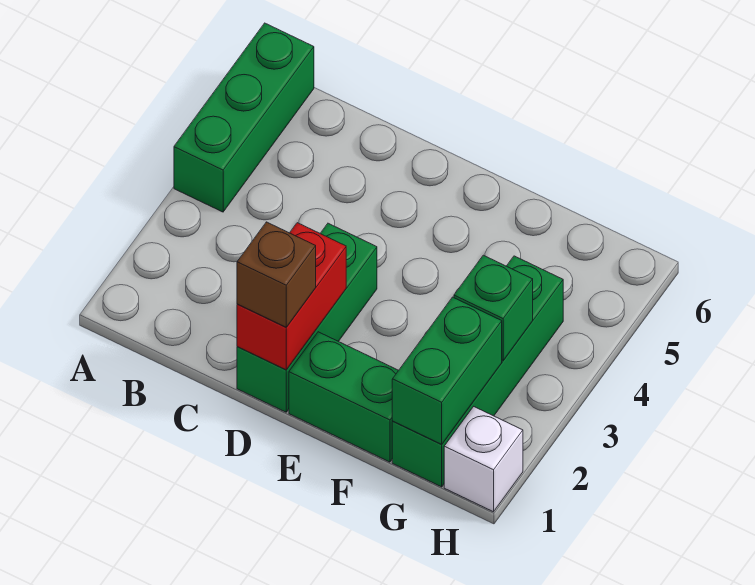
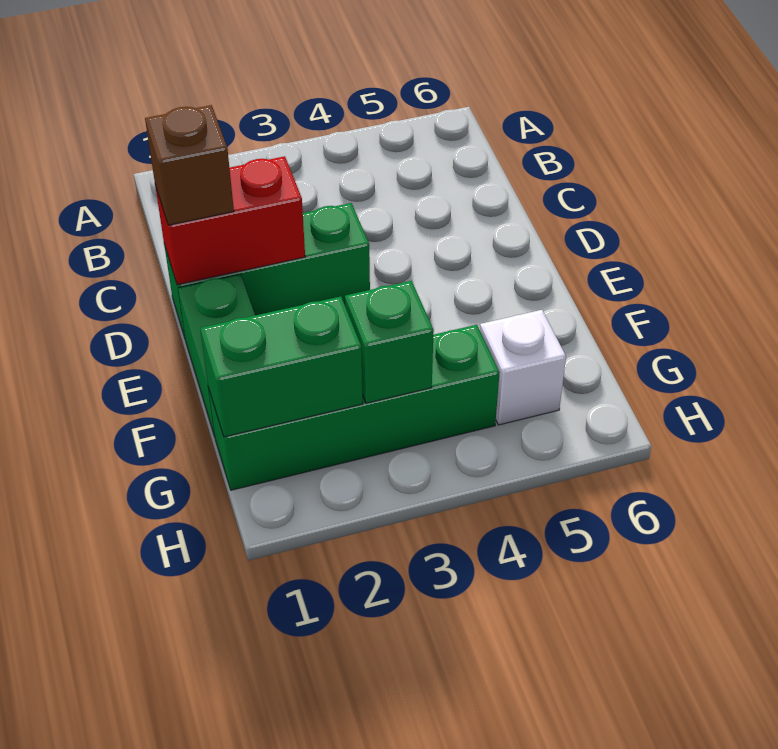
green brick A4:A6 level 1 -> none
white brick H1 level 1 -> white brick G5 level 1

